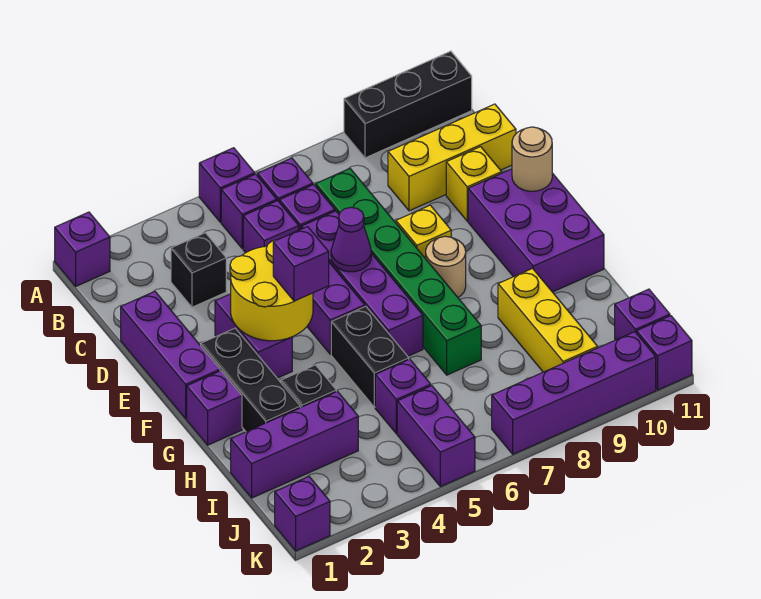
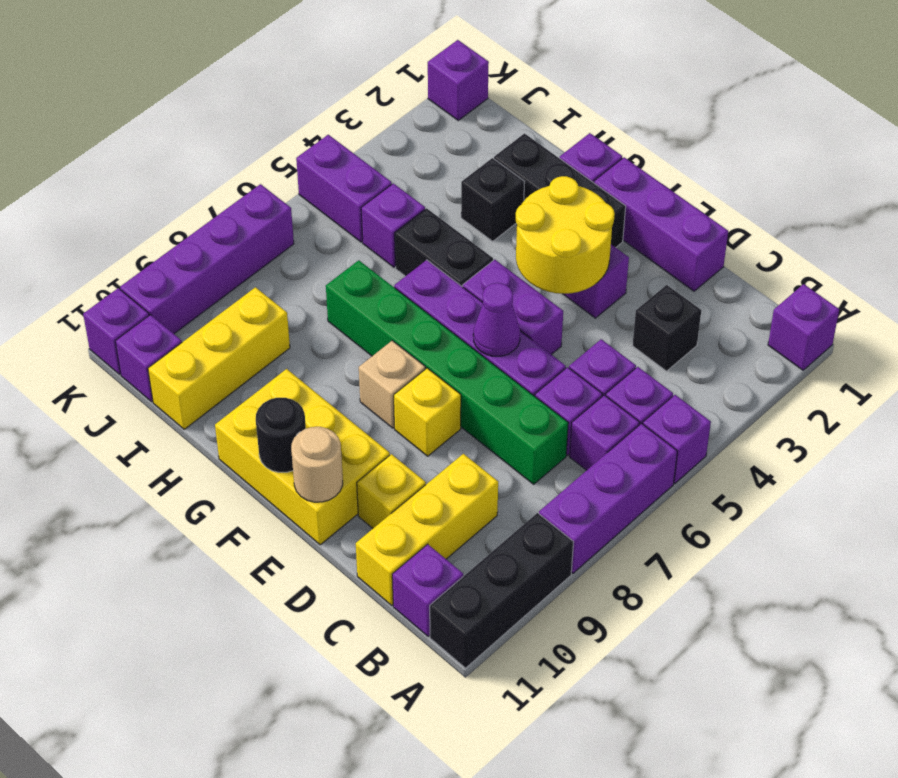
purple brick E10:G11 level 1 -> yellow brick E10:G11 level 1
purple brick F4 level 3 -> purple brick B11 level 1
tan round brick F8 level 1 -> tan brick F8 level 1
none -> black round brick F11 level 2
yellow brick H9:J9 level 1 -> yellow brick I9:I11 level 1
purple brick I1:I3 level 1 -> purple brick A6:A8 level 1

